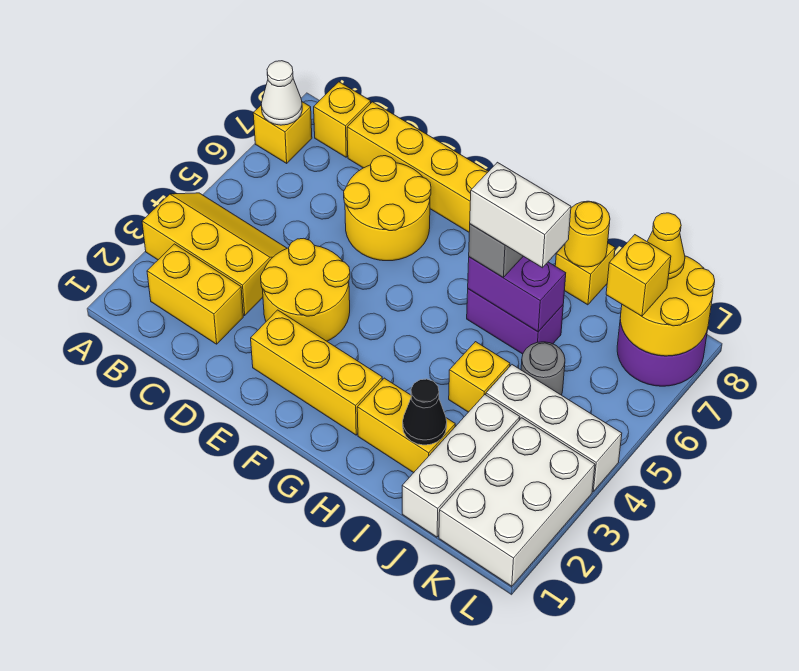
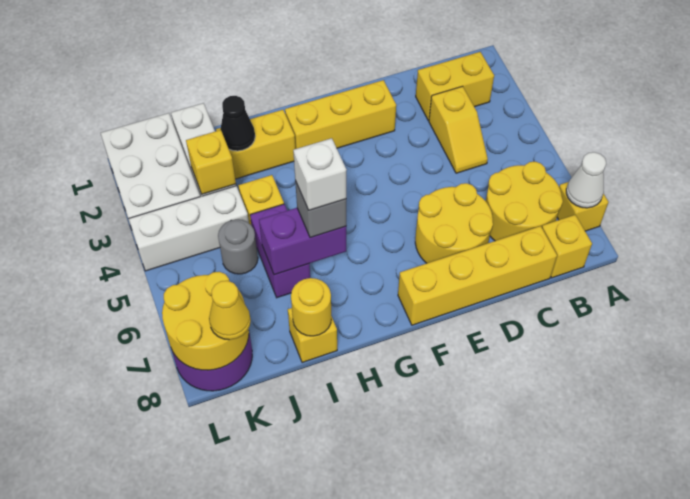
yellow slope A3:C4 level 1 top 3 -> yellow slope C3:C4 level 1 top 3
yellow round brick D3:E4 level 1 -> yellow round brick B6:C7 level 1
purple brick H6:I6 level 1 -> purple brick I5:I6 level 1
white brick H6:I6 level 4 -> white brick H6 level 4
yellow brick K7 level 3 -> yellow brick J3 level 2

